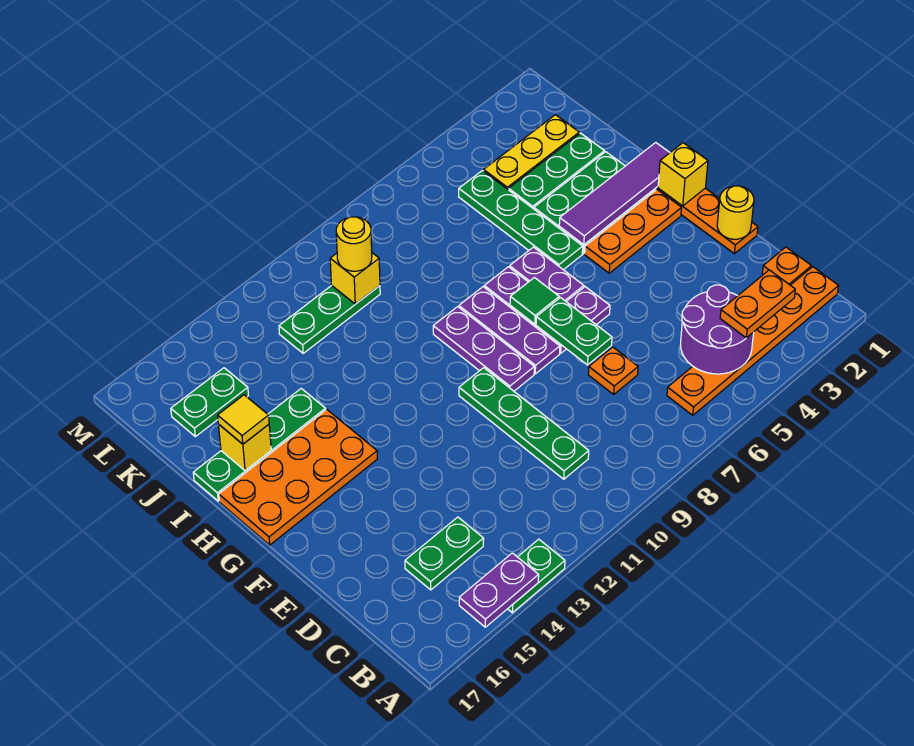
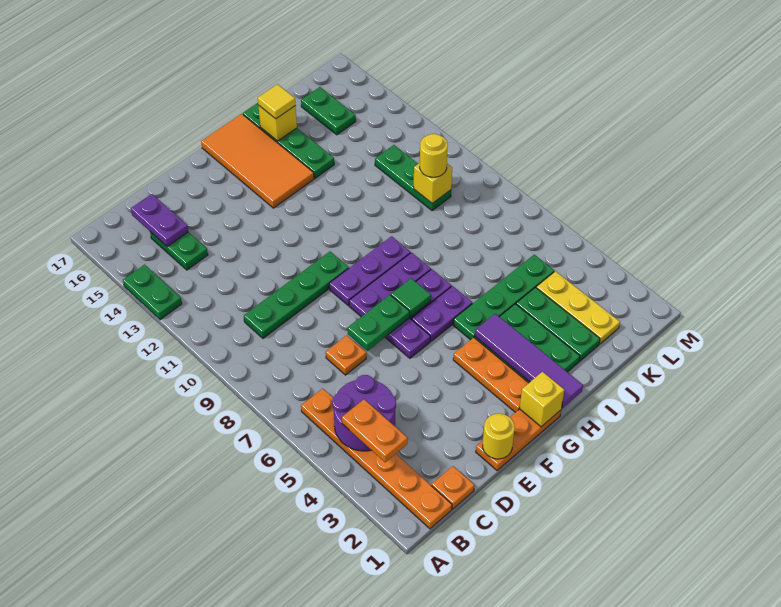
purple plate A14:A15 level 2 -> purple plate C15:C16 level 2
orange plate G14:H17 level 1 -> orange tile G14:H17 level 1

